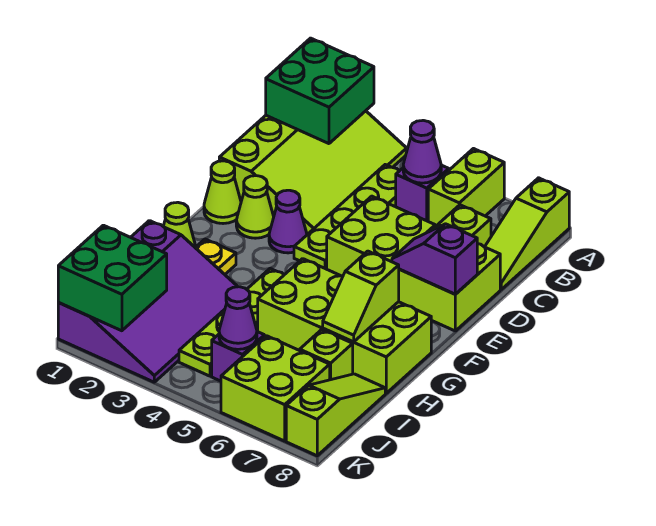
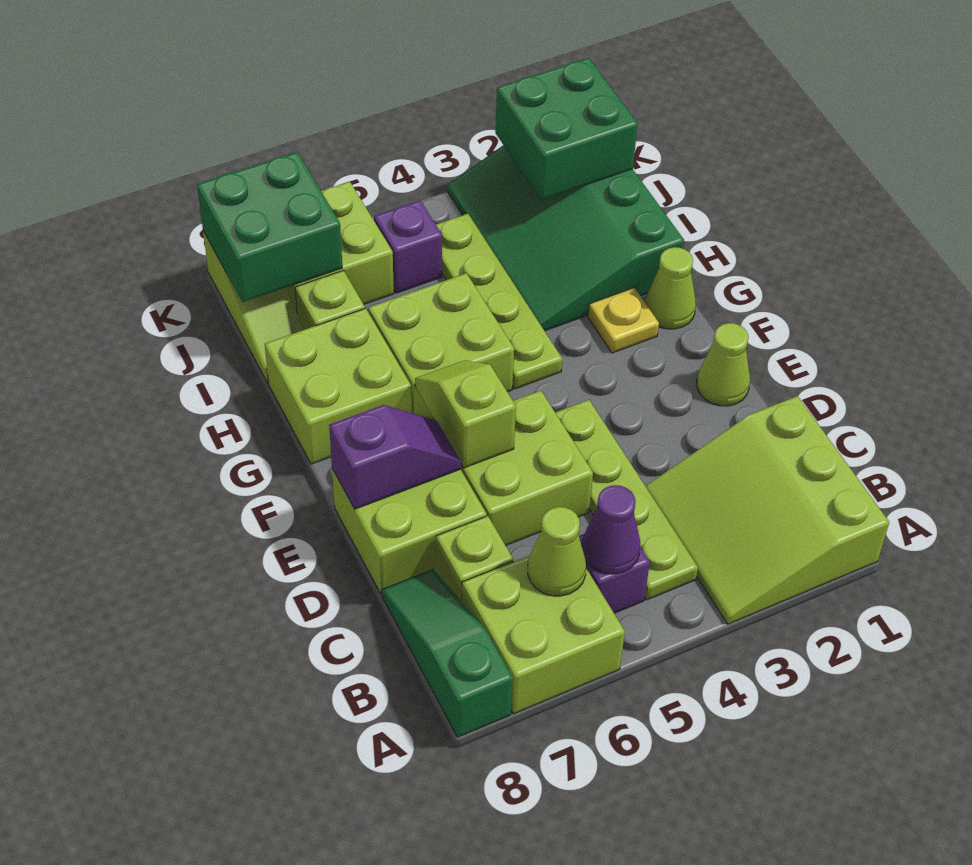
lime slope A1:D3 level 1 top 1 -> lime slope A1:C3 level 1 top 1
green brick A1:B2 level 2 -> green brick J7:K8 level 2
lime brick A6:B6 level 1 -> lime brick A6:B7 level 1
lime slope A8:C8 level 1 top A -> green slope A8:C8 level 1 top A
lime cone E2 level 1 -> lime cone B6 level 2
purple cone E3 level 1 -> none
lime slope G7:H7 level 2 top G -> lime slope E6:F6 level 2 top E
purple slope H1:K3 level 1 top 1 -> green slope H1:K3 level 1 top 1
purple cone J5 level 2 -> none

